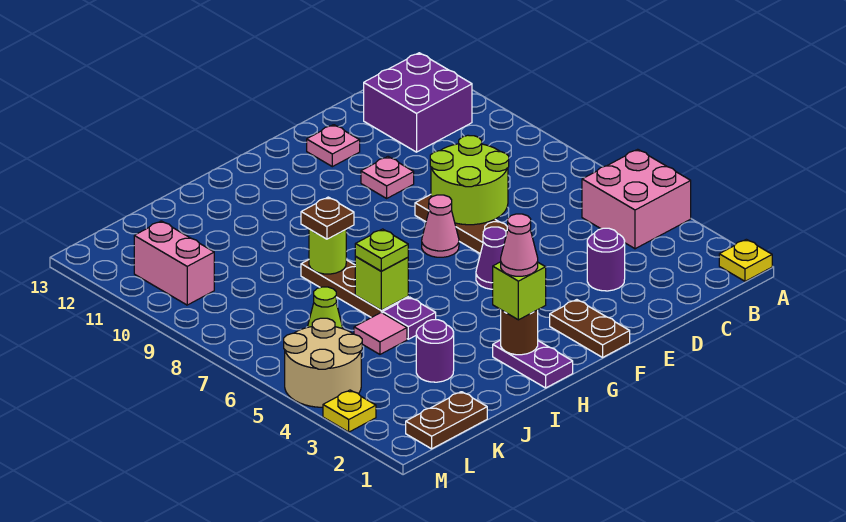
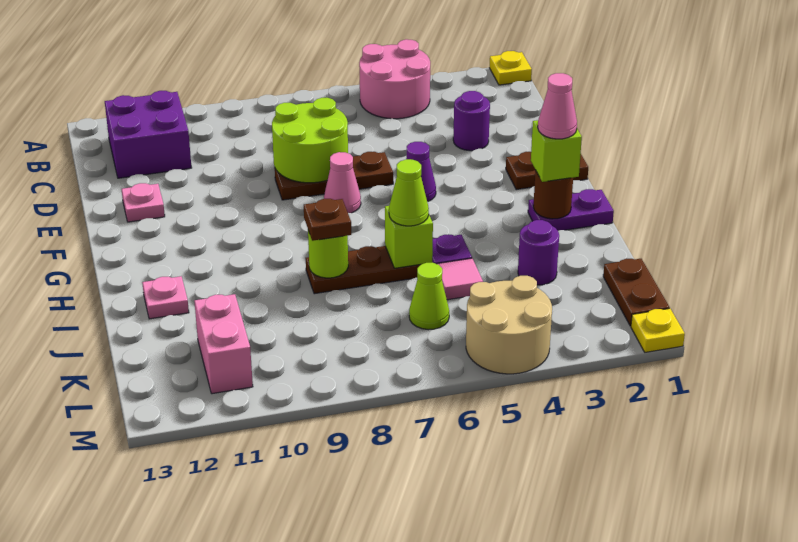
pink brick A4:B5 level 1 -> pink round brick A4:B5 level 1
pink plate E10 level 1 -> pink plate I12 level 1
lime plate I6 level 3 -> lime cone I6 level 3
pink brick L10:L11 level 1 -> pink brick K11:L11 level 1
yellow plate M3 level 1 -> yellow plate M1 level 1

